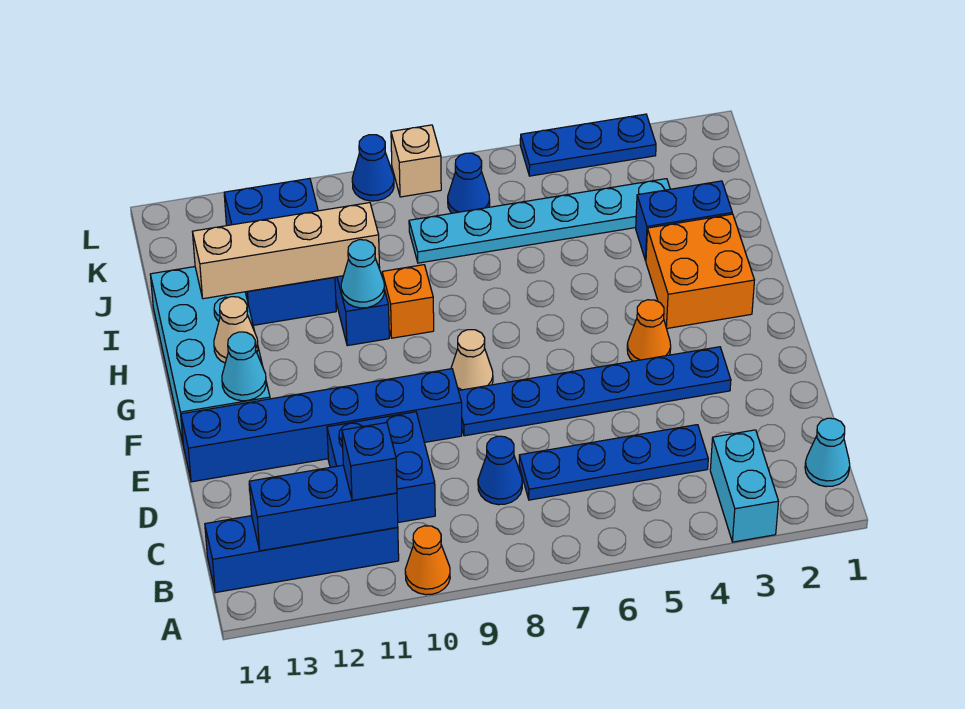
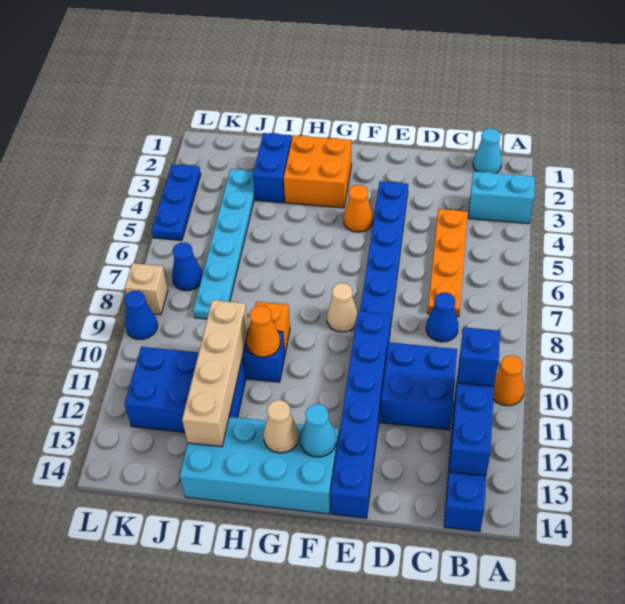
blue plate C4:C7 level 1 -> orange plate C4:C7 level 1
cyan cone H10 level 2 -> orange cone H10 level 2

